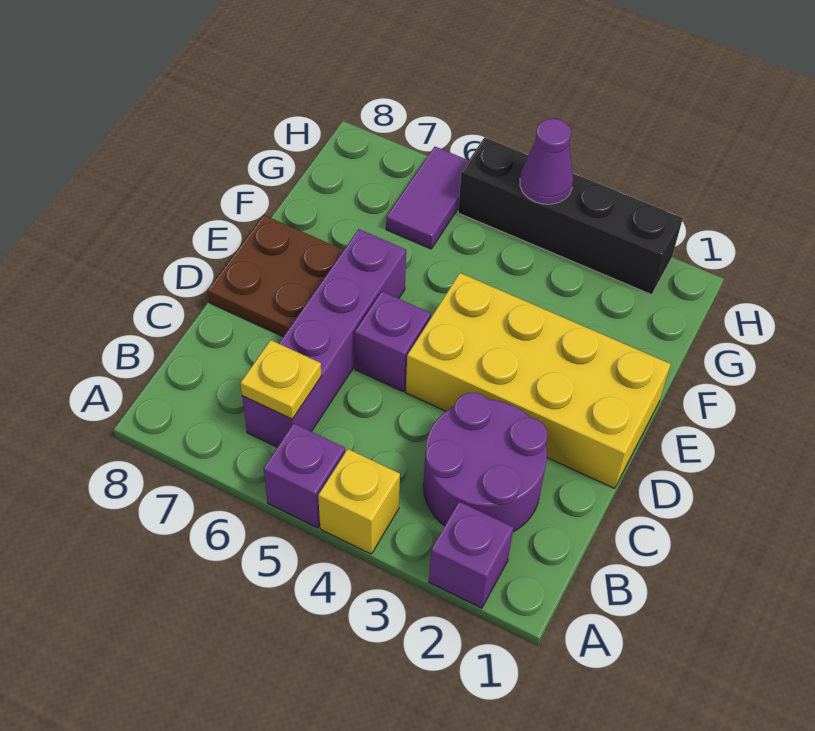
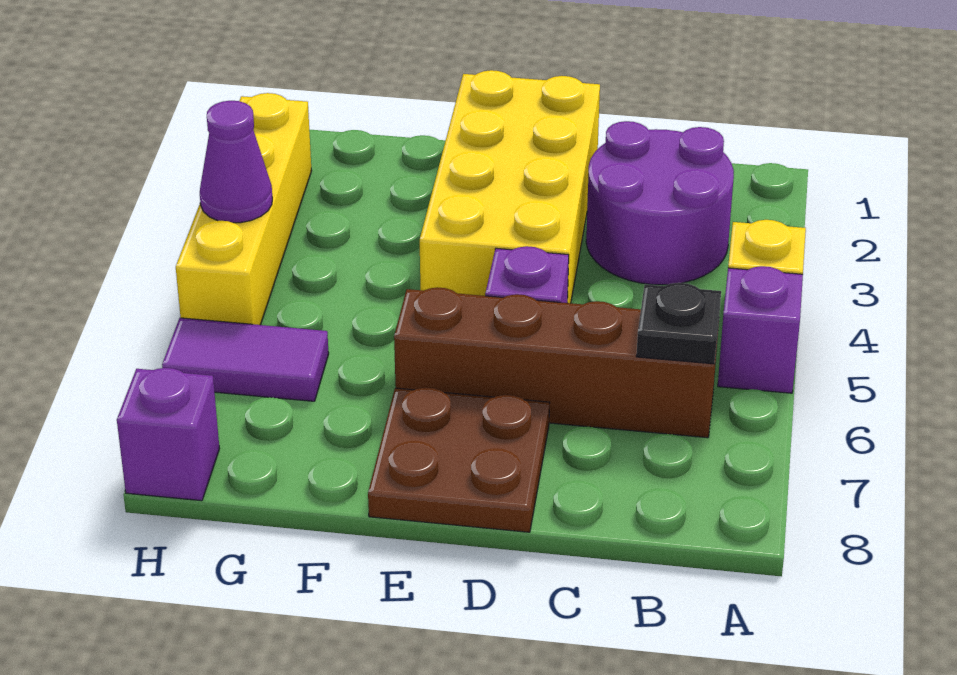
purple brick A2 level 1 -> purple brick H8 level 1
purple brick B6:E6 level 1 -> brown brick B6:E6 level 1
yellow plate B6 level 2 -> black plate B6 level 2
black brick H2:H5 level 1 -> yellow brick H2:H5 level 1

